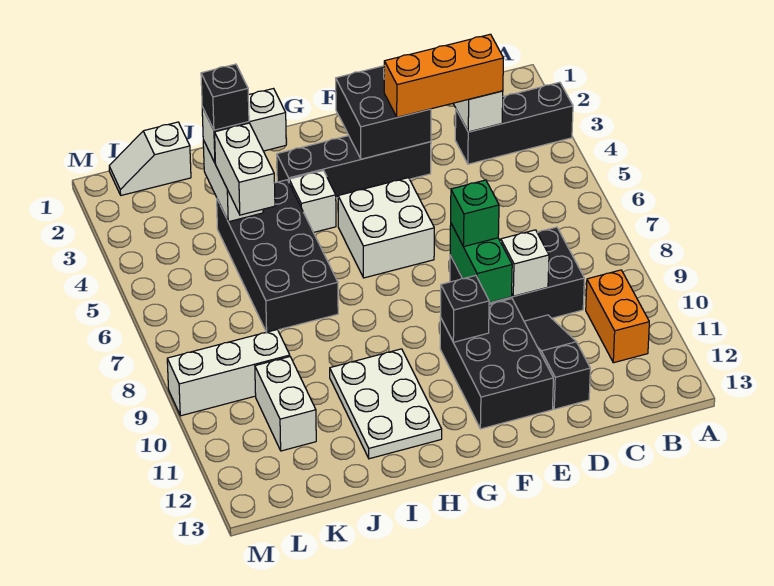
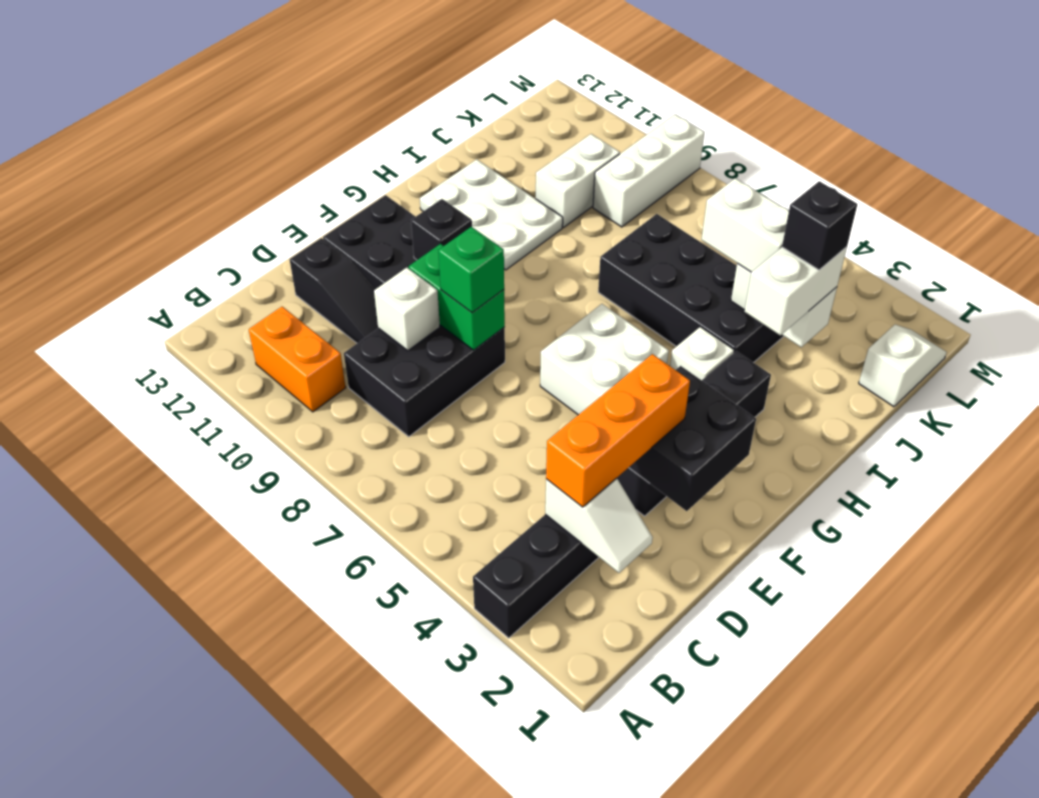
white brick K10:K11 level 1 -> white brick J10:K10 level 1

